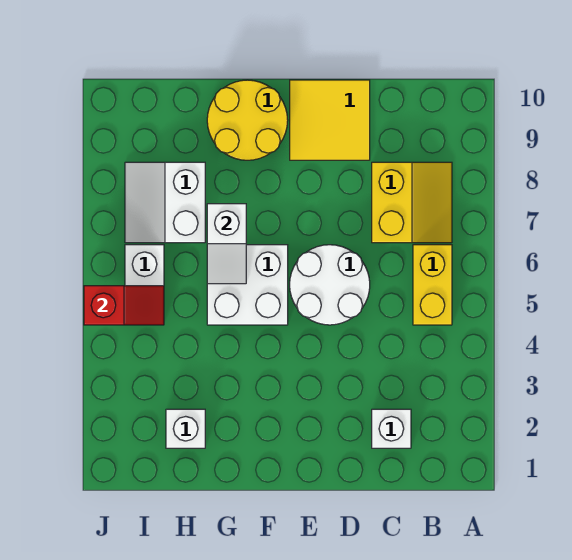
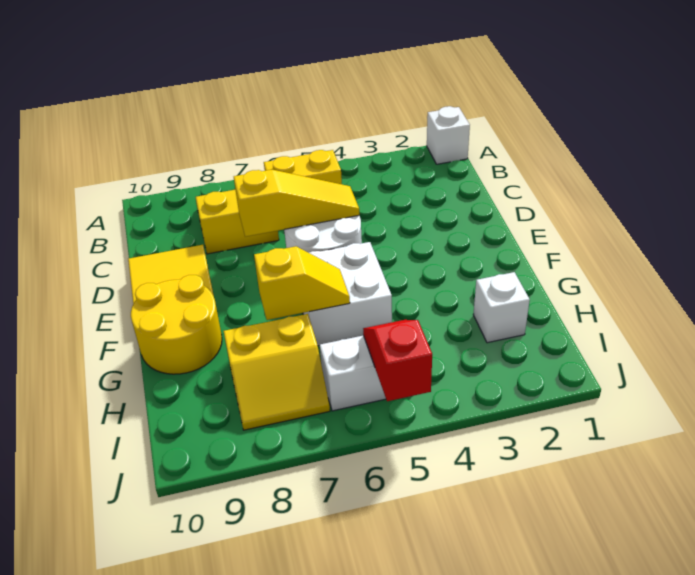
white brick C2 level 1 -> white brick A1 level 1
none -> yellow slope D5:D7 level 2 top 7
white slope G6:G7 level 2 top 7 -> yellow slope G6:G7 level 2 top 7
white slope H7:I8 level 1 top H -> yellow slope H7:I8 level 1 top H

